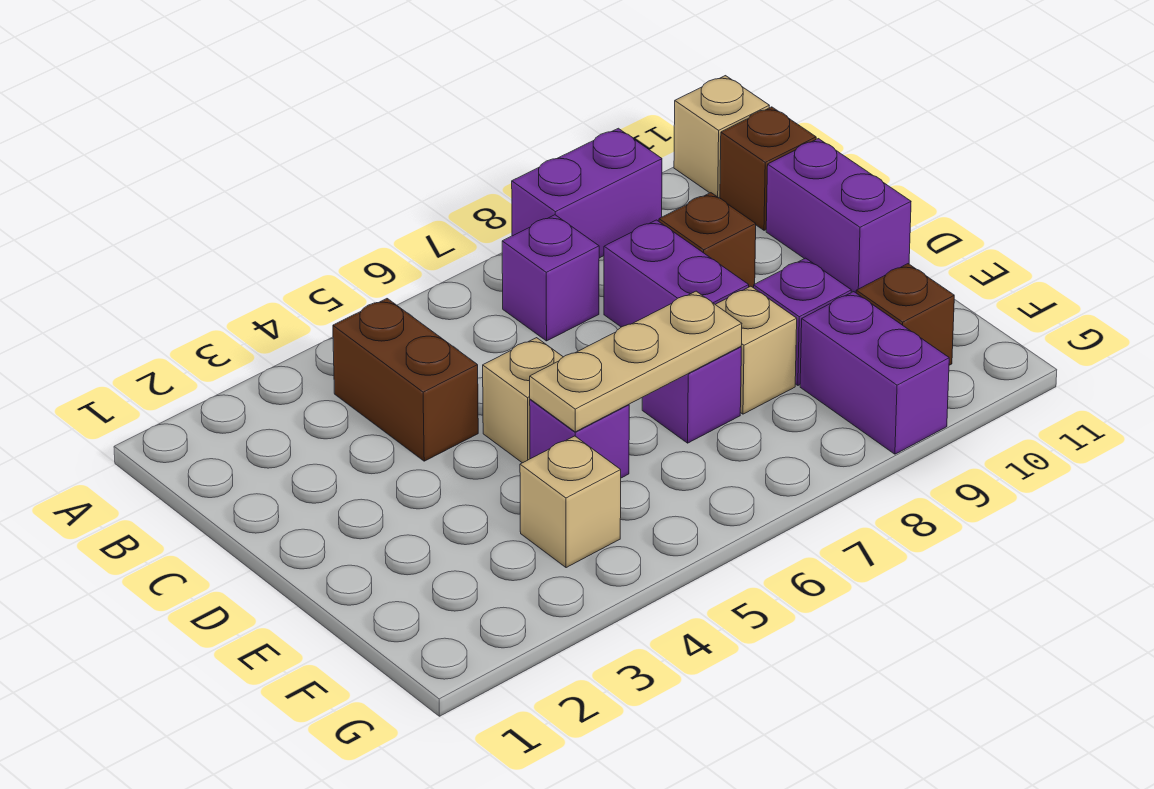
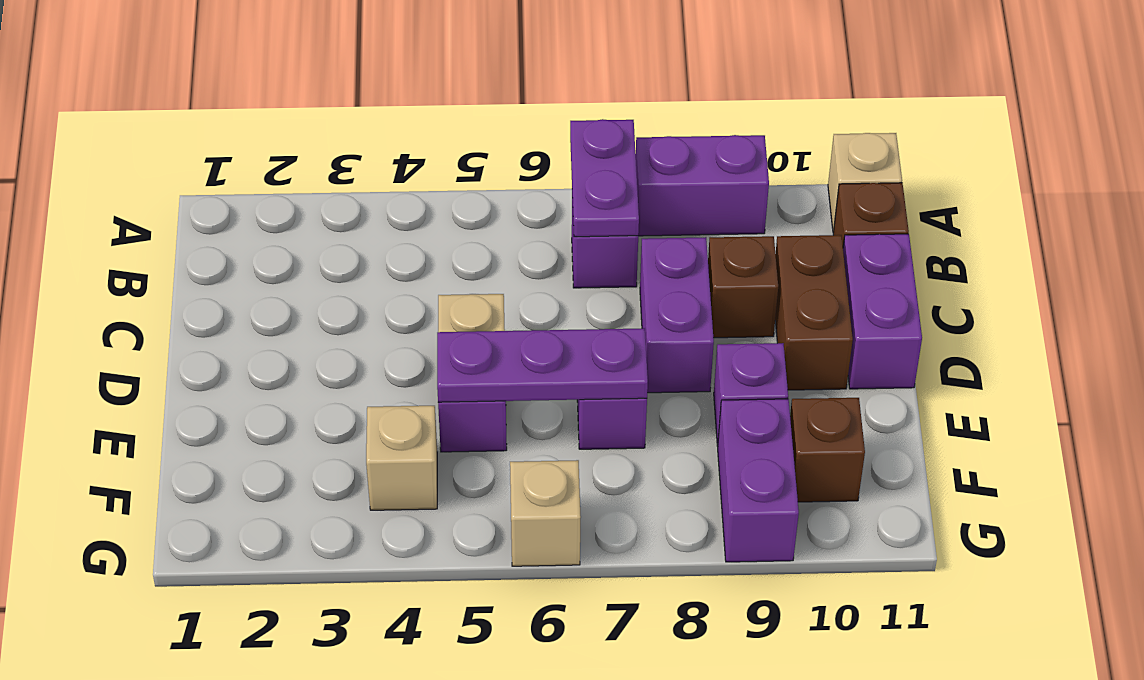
none -> purple plate A7:B7 level 2
brown brick B4:C4 level 1 -> brown brick C10:D10 level 1
tan plate E5:E7 level 2 -> purple plate E5:E7 level 2
tan brick E8 level 1 -> tan brick G6 level 1

